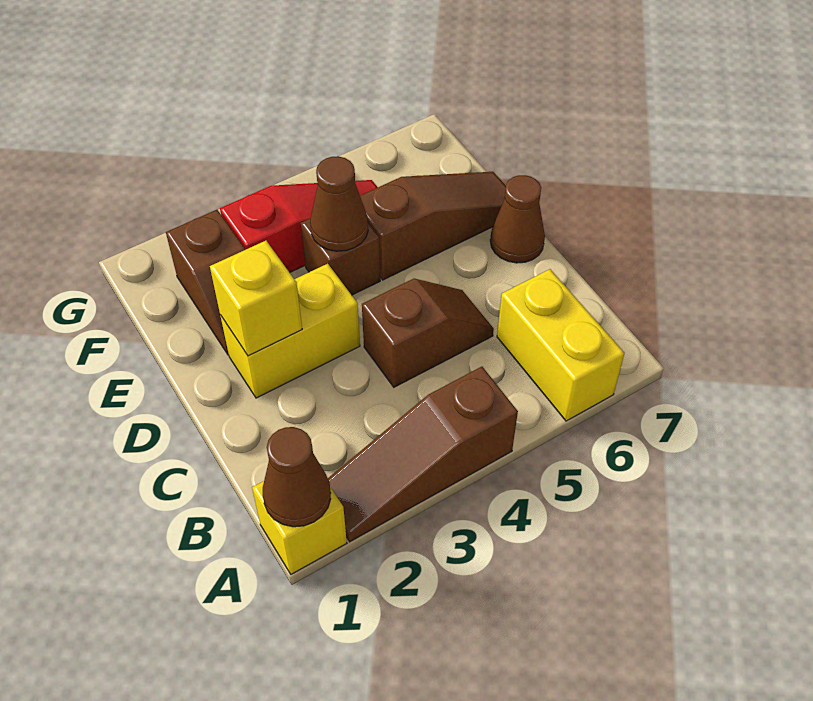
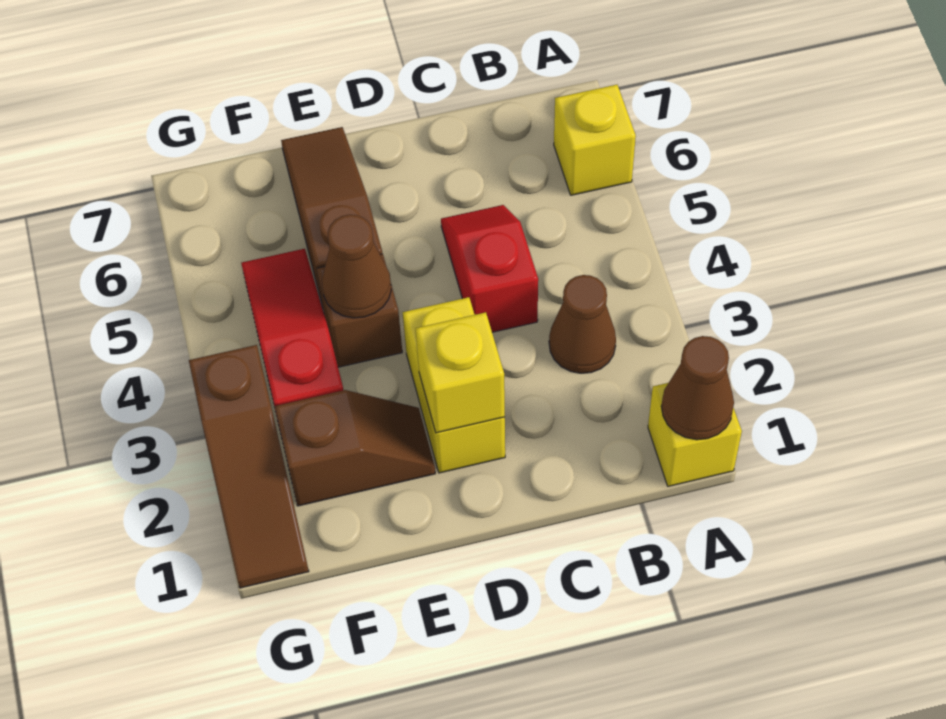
brown slope A2:A4 level 1 top 4 -> brown slope G1:G3 level 1 top 3
yellow brick A6:B6 level 1 -> yellow brick A6 level 1
brown slope C4:C5 level 1 top 4 -> red slope C4:C5 level 1 top 4
brown cone D7 level 1 -> brown cone B3 level 1

